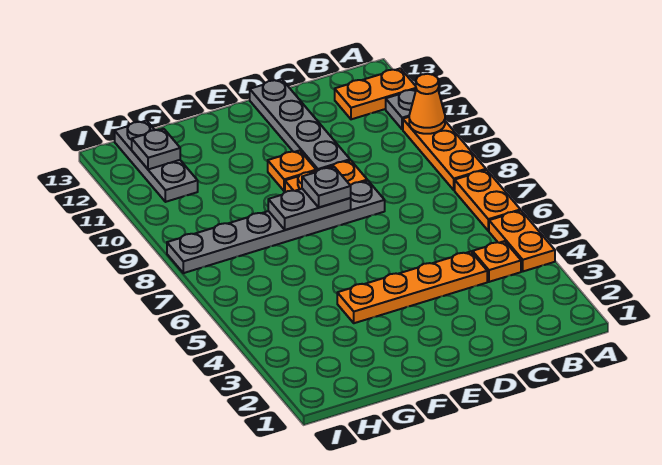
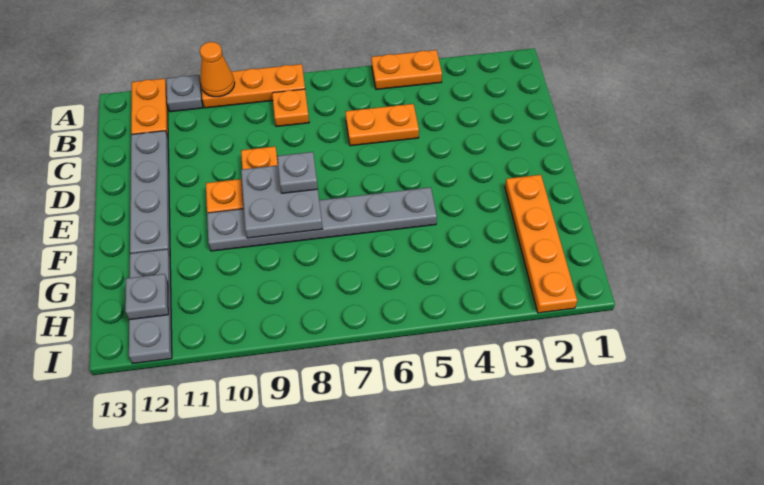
orange plate A6:A7 level 1 -> orange plate C5:C6 level 1
orange plate B4 level 1 -> orange plate B8 level 1
orange plate C4:F4 level 1 -> orange plate F2:I2 level 1
grey plate D8:I8 level 1 -> grey plate F5:F10 level 1
grey plate D10:D13 level 1 -> grey plate C12:F12 level 1
grey plate E8:F8 level 2 -> grey plate E8:F9 level 2
grey plate H11:H13 level 1 -> grey plate G12:I12 level 1

